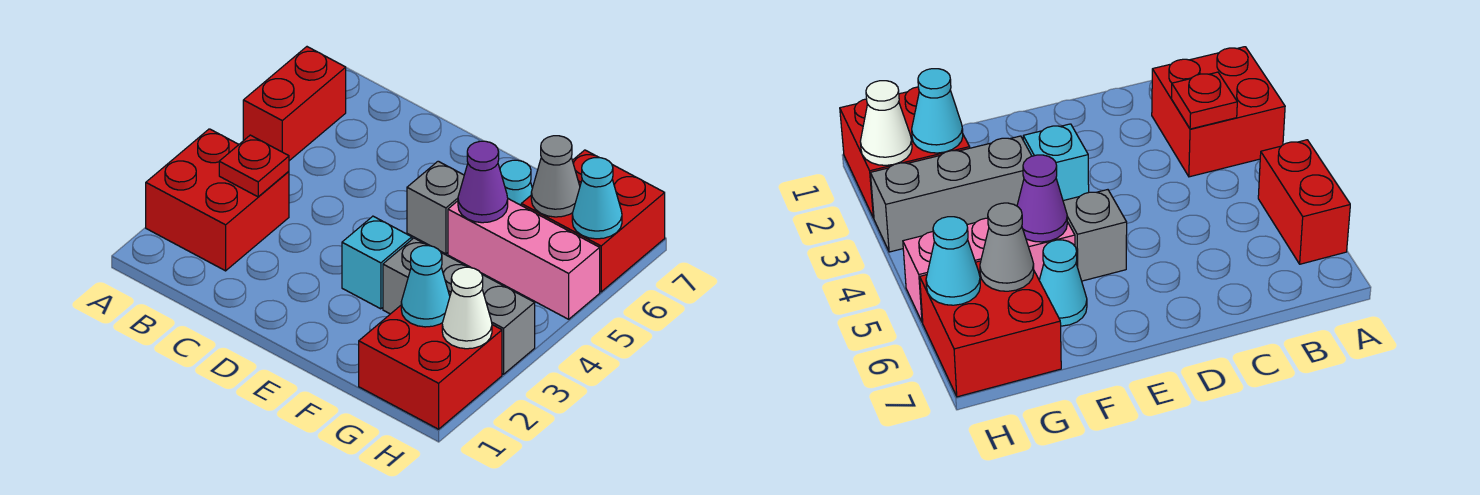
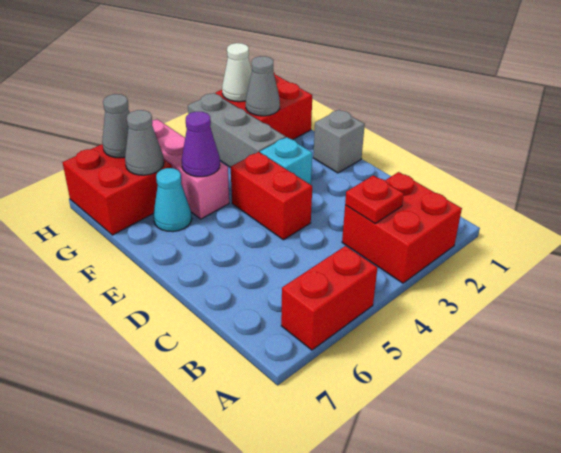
none -> red brick D4:E4 level 1
grey brick E5 level 1 -> grey brick E1 level 1
cyan cone G2 level 2 -> grey cone G2 level 2
cyan cone H6 level 2 -> grey cone H6 level 2

